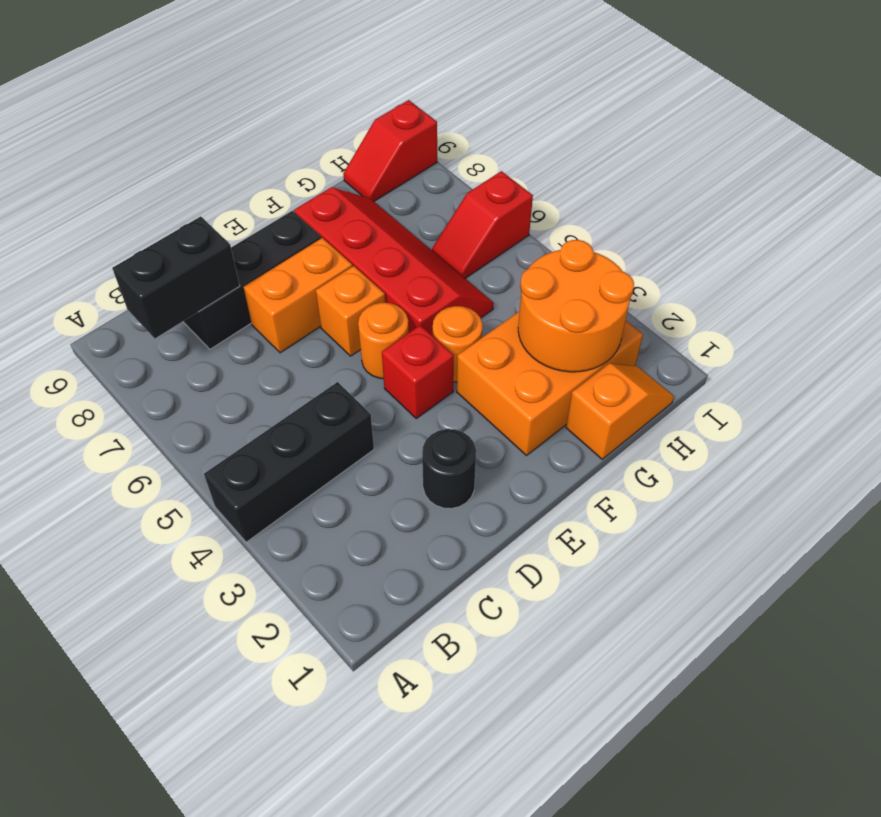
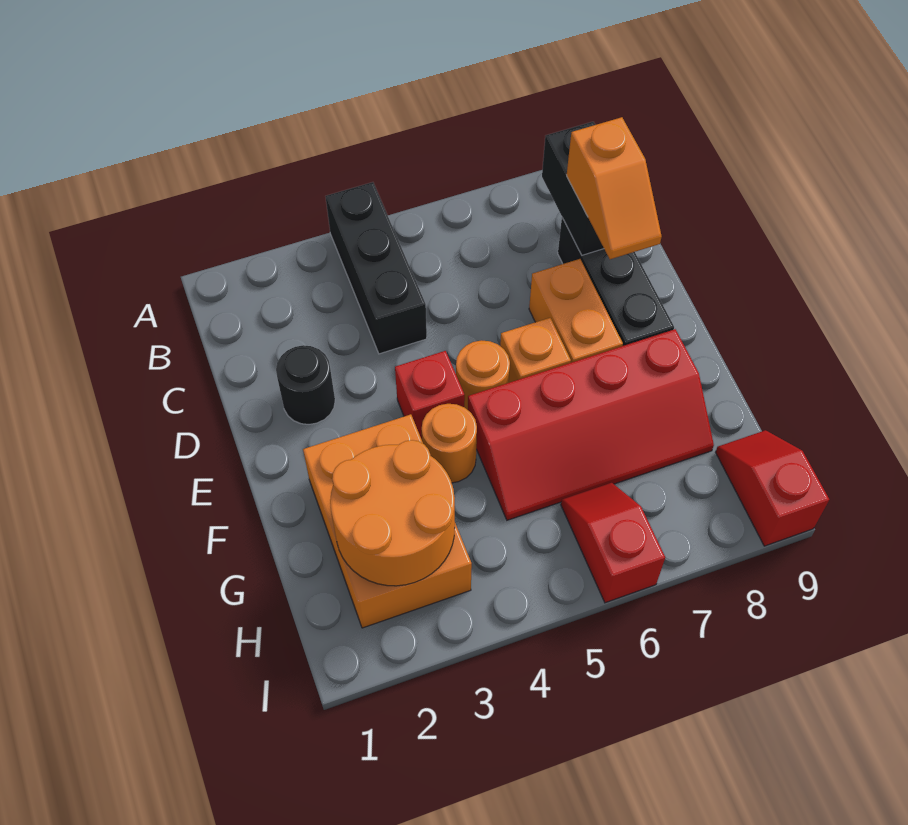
orange slope G1:H1 level 1 top G -> orange slope C8:D8 level 3 top C

